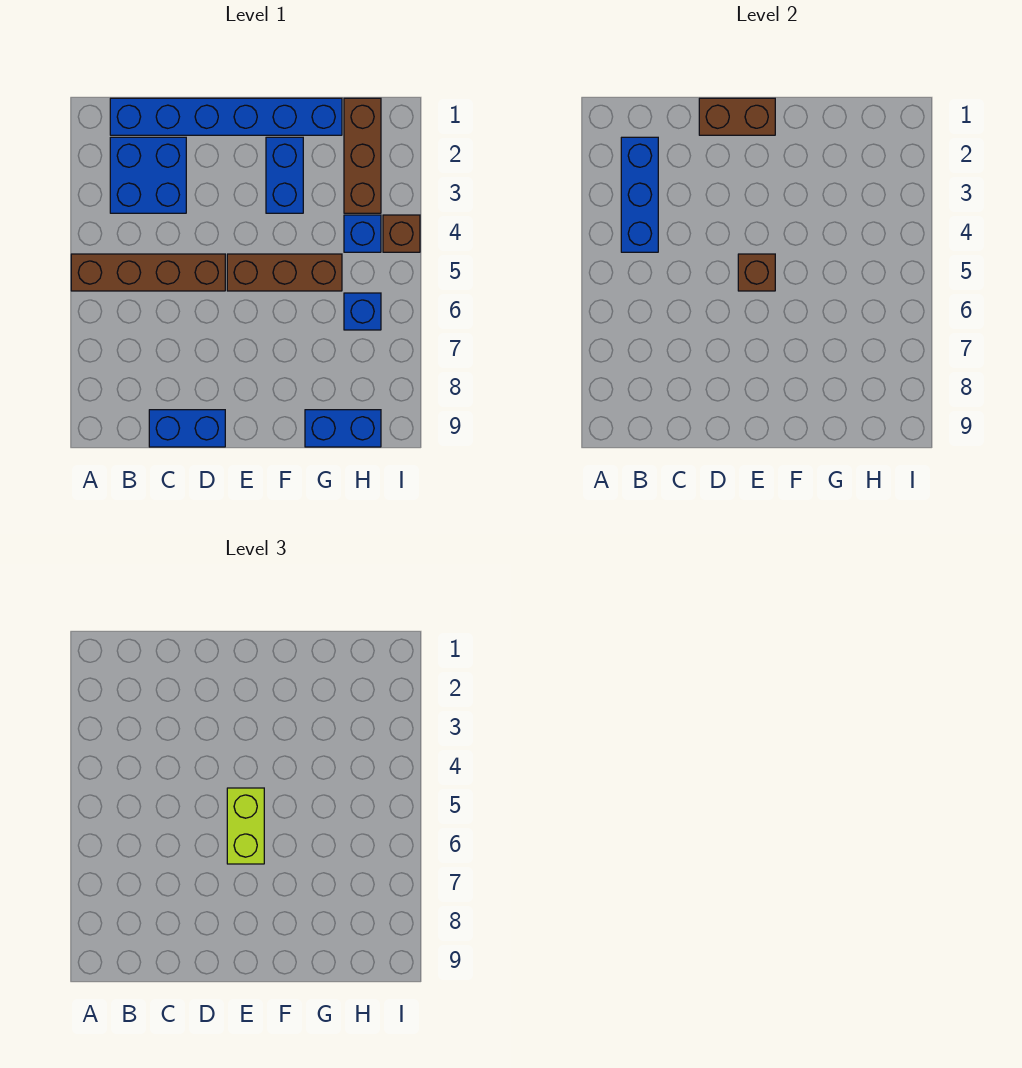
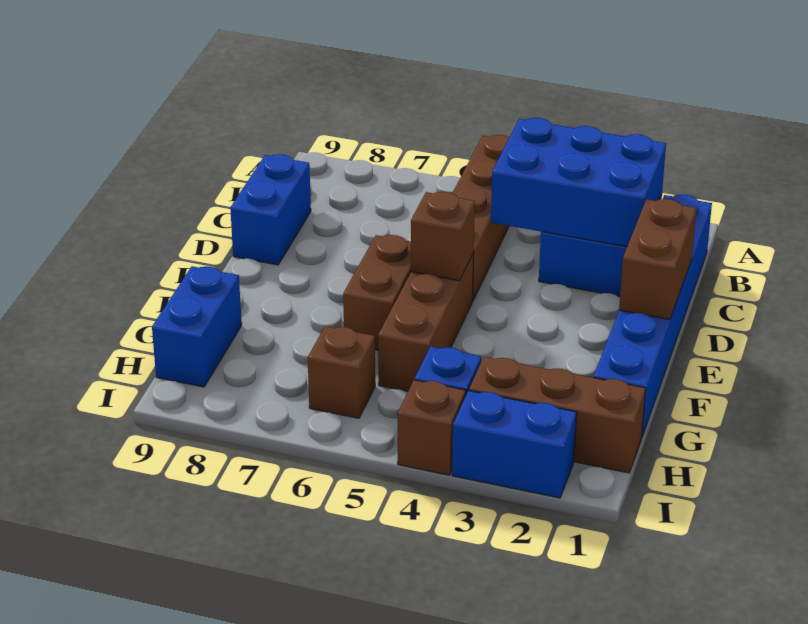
blue brick B2:B4 level 2 -> blue brick B2:C4 level 2
lime brick E5:E6 level 3 -> none
none -> brown brick E6:F6 level 1
blue brick F2:F3 level 1 -> blue brick I2:I3 level 1
blue brick H6 level 1 -> brown brick H6 level 1

